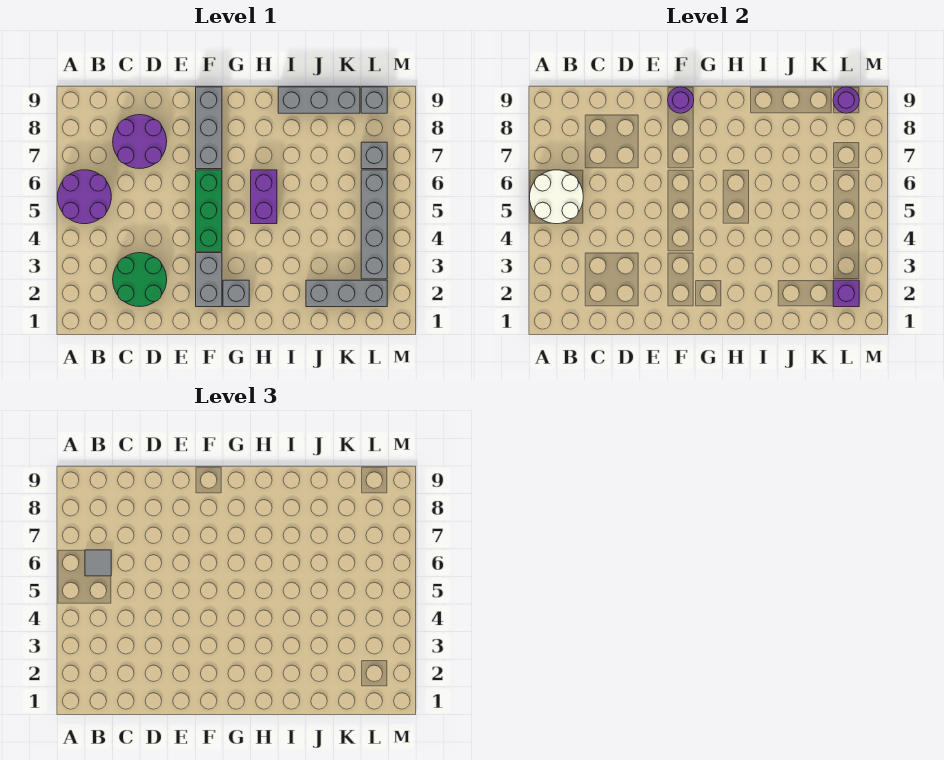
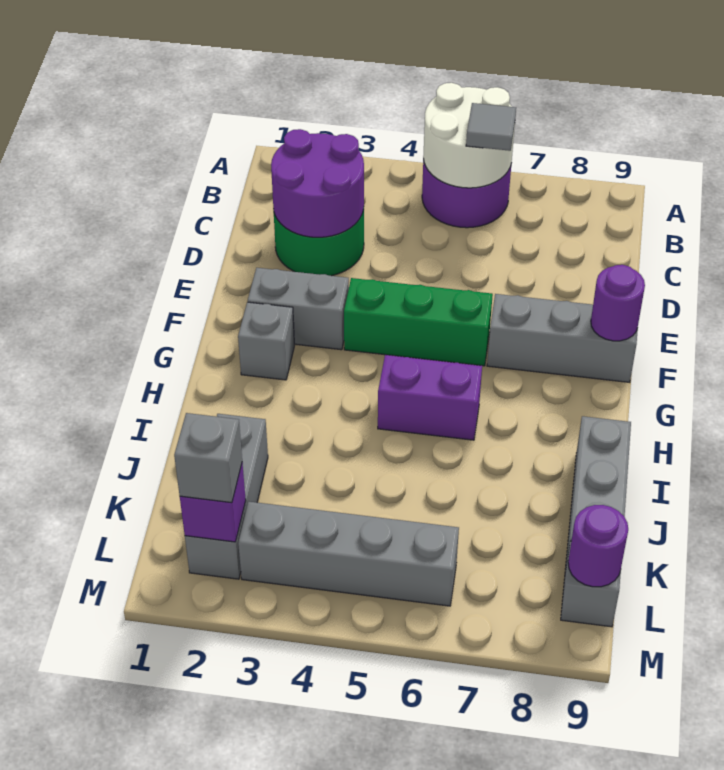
purple round brick C7:D8 level 1 -> purple round brick C2:D3 level 2
grey brick L7 level 1 -> grey brick L2 level 3

